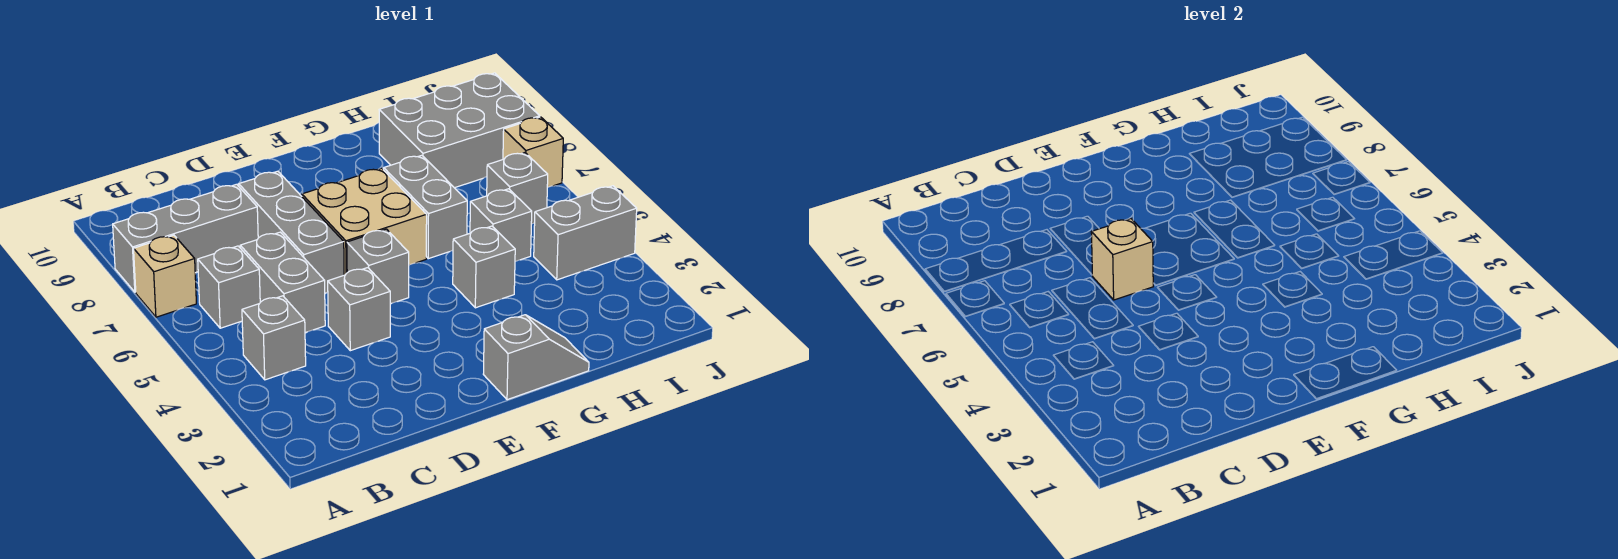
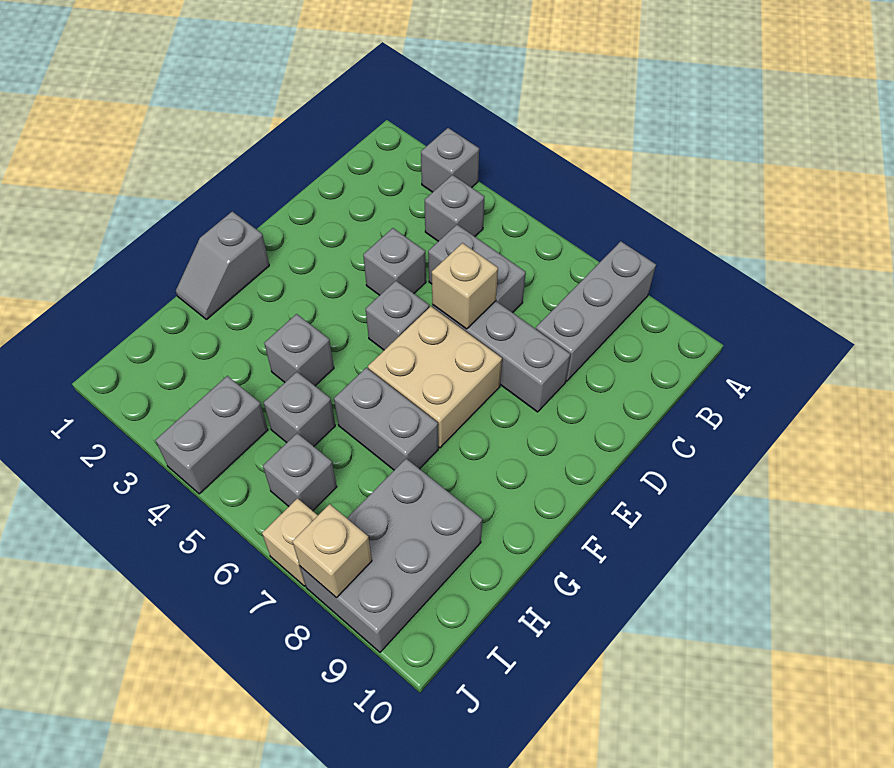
tan brick A7 level 1 -> tan brick J8 level 2
grey brick B6 level 1 -> grey brick A3 level 1

